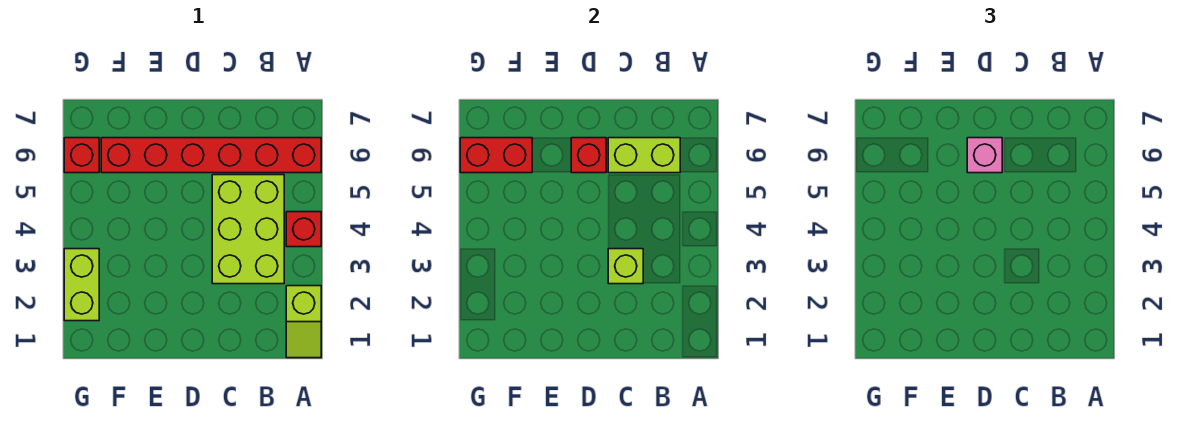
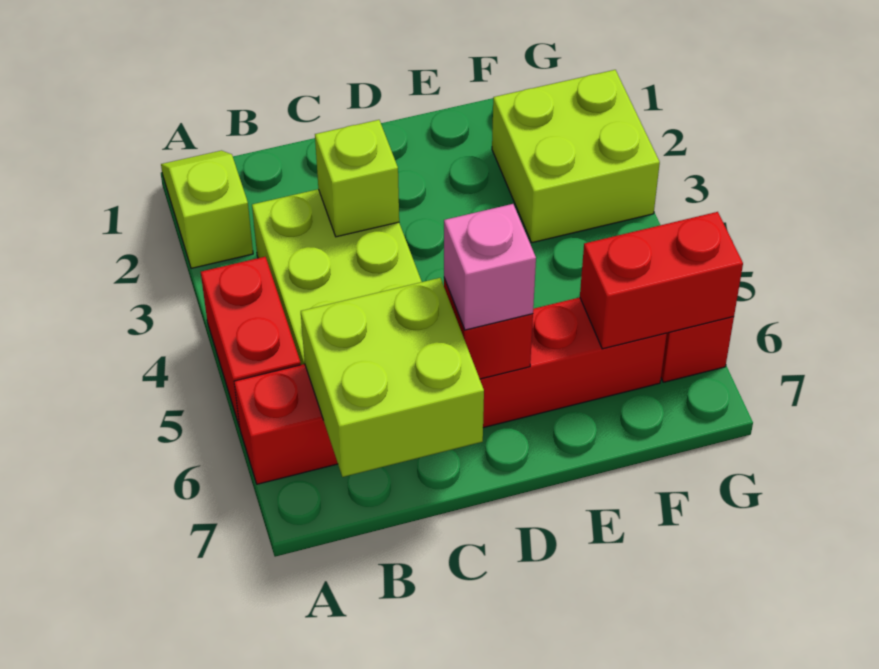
red brick A4 level 1 -> red brick A4:A5 level 1
lime brick B6:C6 level 2 -> lime brick B6:C7 level 2
lime brick G2:G3 level 1 -> lime brick F2:G3 level 1

